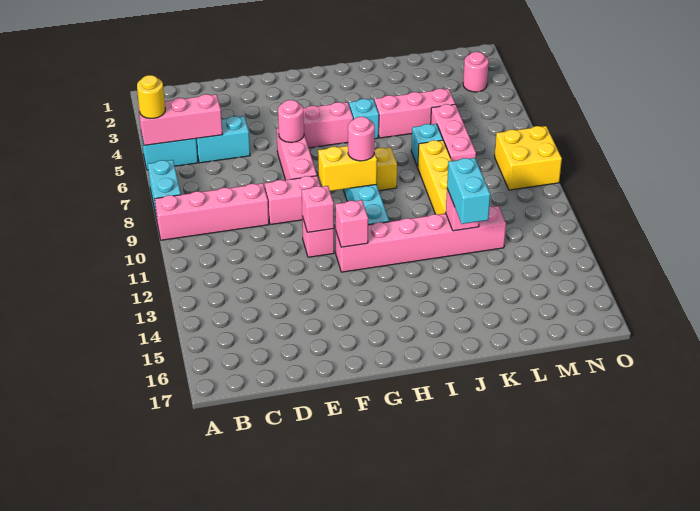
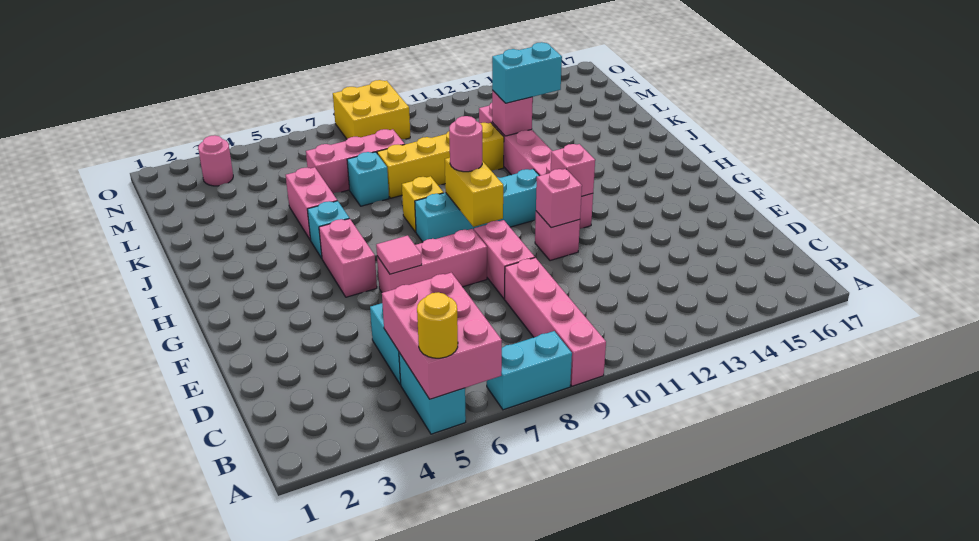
pink brick A5:C5 level 2 -> pink brick A5:C6 level 2
pink round brick F6 level 2 -> pink tile F6 level 2
pink brick J5:L5 level 1 -> pink brick J5:K5 level 1

